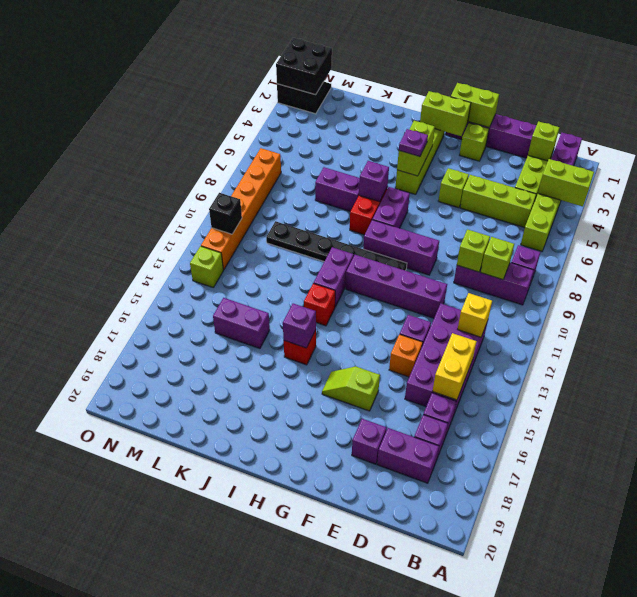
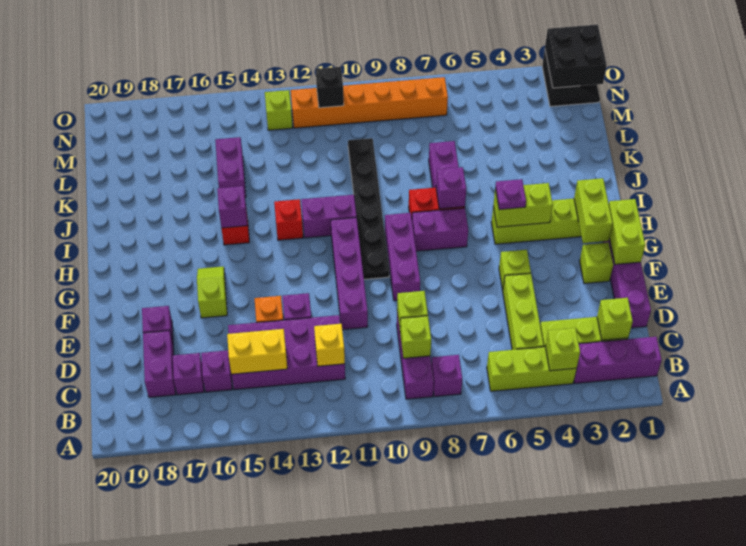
lime brick A4:B4 level 2 -> lime brick B4 level 2

